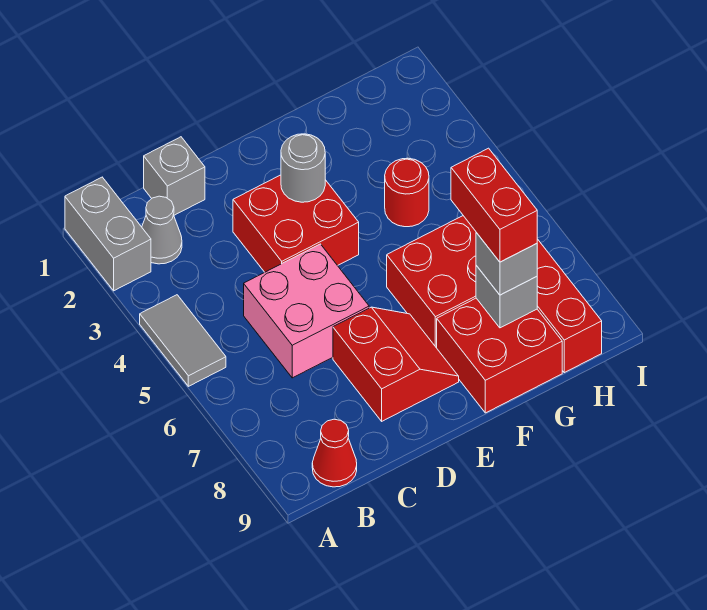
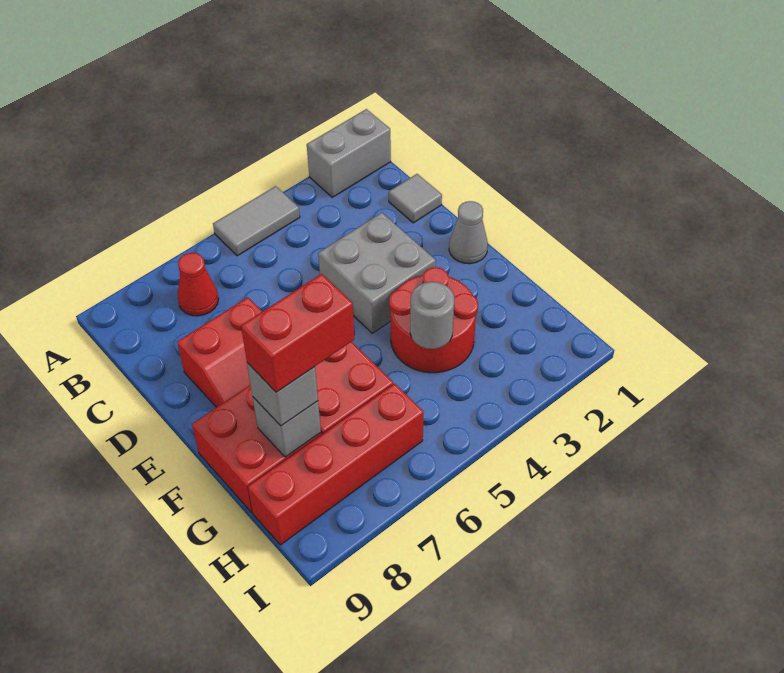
grey cone B2 level 1 -> grey cone E1 level 1
red cone B9 level 1 -> red cone B7 level 1
grey brick C1 level 1 -> grey tile C1 level 1
pink brick C5:D6 level 1 -> none
red brick D3:E4 level 1 -> grey brick D3:E4 level 1
grey round brick E3 level 2 -> grey round brick G4 level 2
red round brick G4 level 1 -> red round brick F3:G4 level 1

